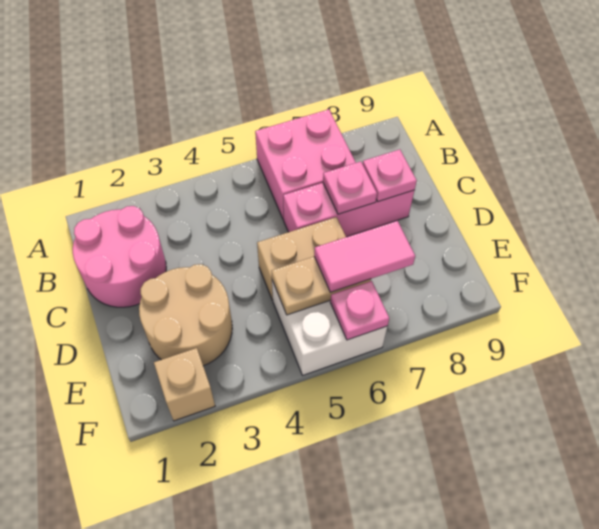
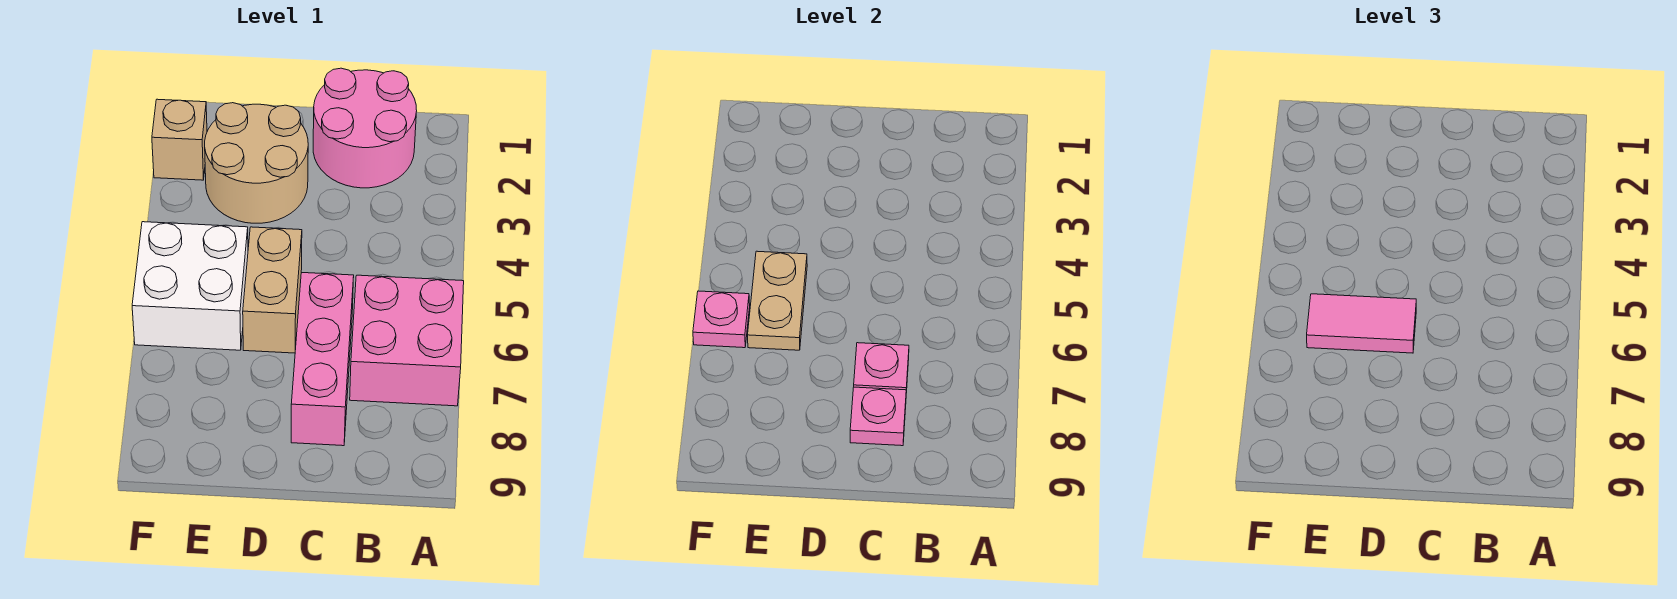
pink tile E6:E7 level 3 -> pink tile D6:E6 level 3

